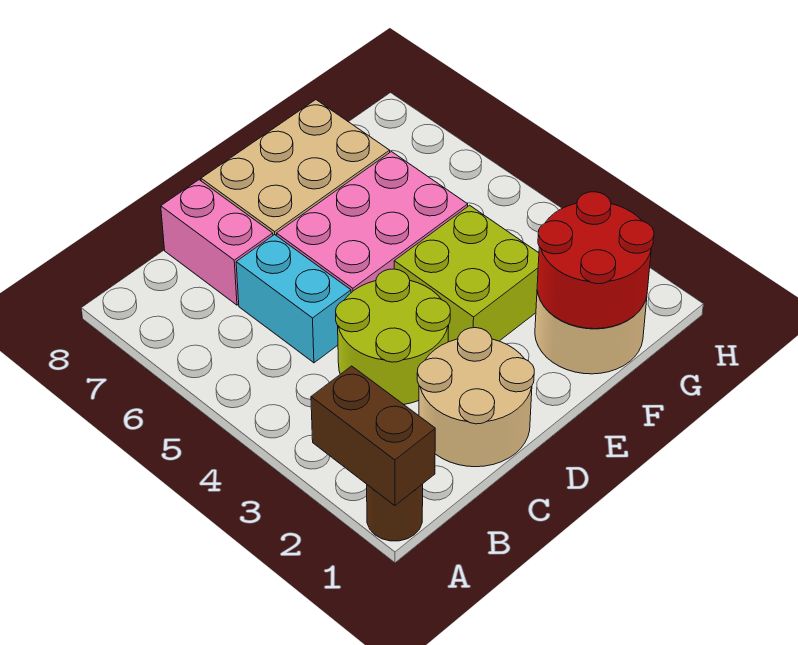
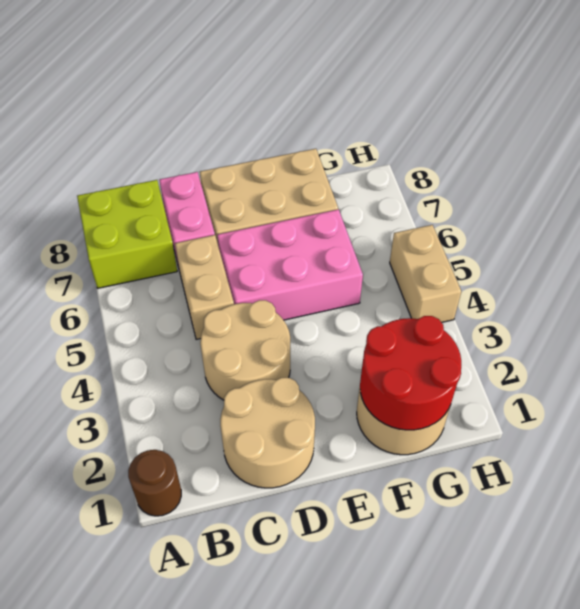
brown brick A1:A2 level 2 -> none
lime round brick C3:D4 level 1 -> tan round brick C3:D4 level 1
cyan brick C5:C6 level 1 -> tan brick C5:C6 level 1
lime brick E3:F4 level 1 -> lime brick A7:B8 level 1
none -> tan brick H4:H5 level 1

